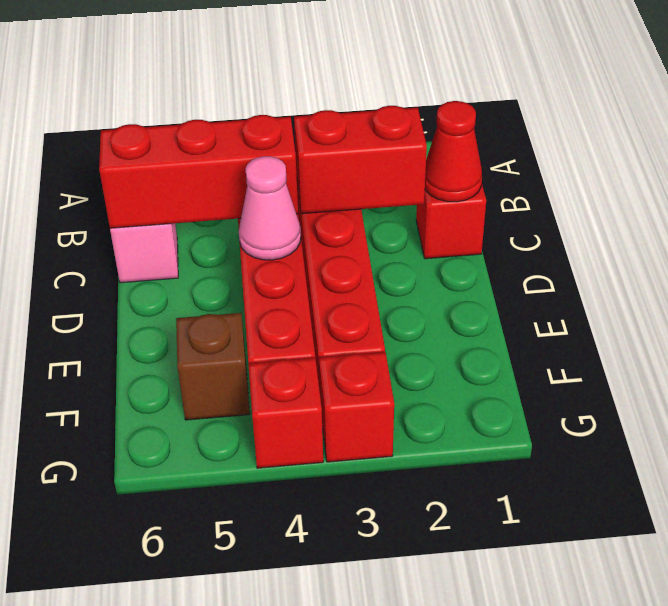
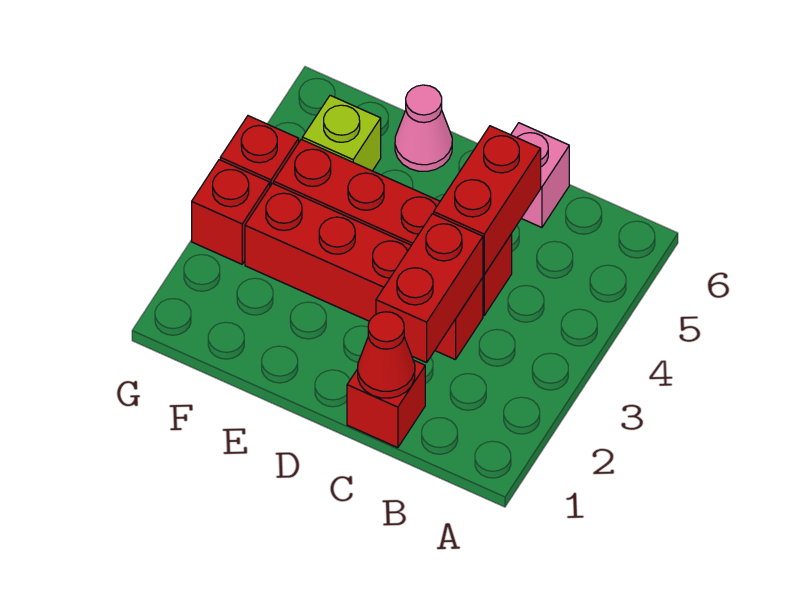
red brick C4:C6 level 2 -> red brick C4:C5 level 2
pink cone D4 level 2 -> pink cone E6 level 1
brown brick F5 level 1 -> lime brick F5 level 1

